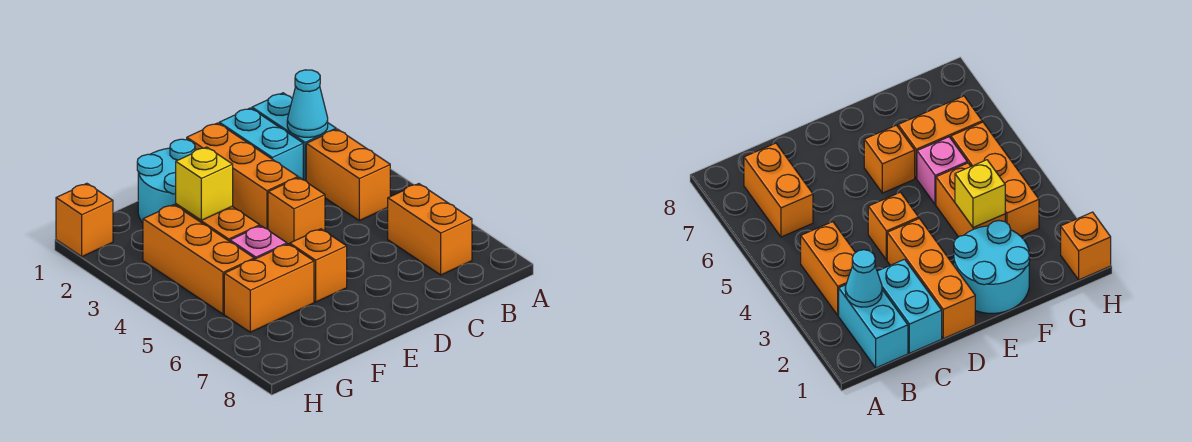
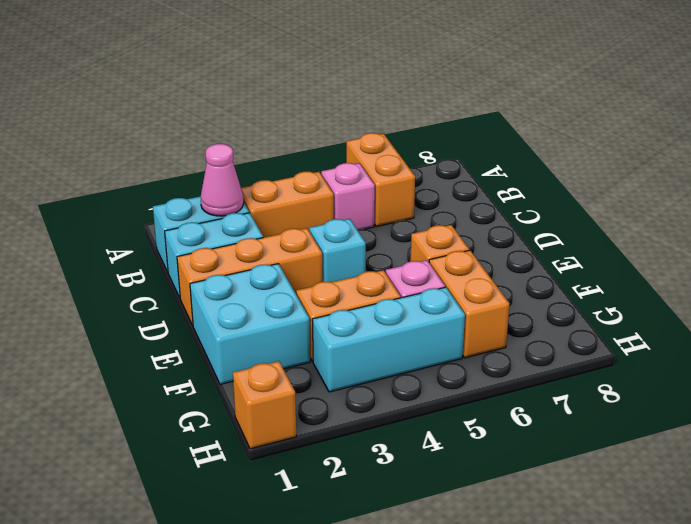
cyan cone B2 level 2 -> pink cone B2 level 2
none -> pink brick B5 level 1
orange brick B6:B7 level 1 -> orange brick A6:B6 level 1
orange brick D4 level 1 -> cyan brick D4 level 1
cyan round brick E1:F2 level 1 -> cyan brick E1:F2 level 1
yellow brick F3 level 2 -> none
orange brick G3:G5 level 1 -> cyan brick G3:G5 level 1

